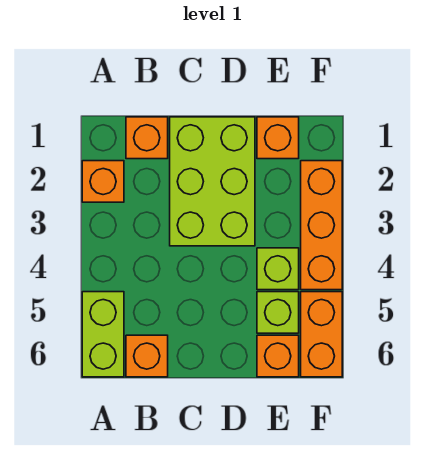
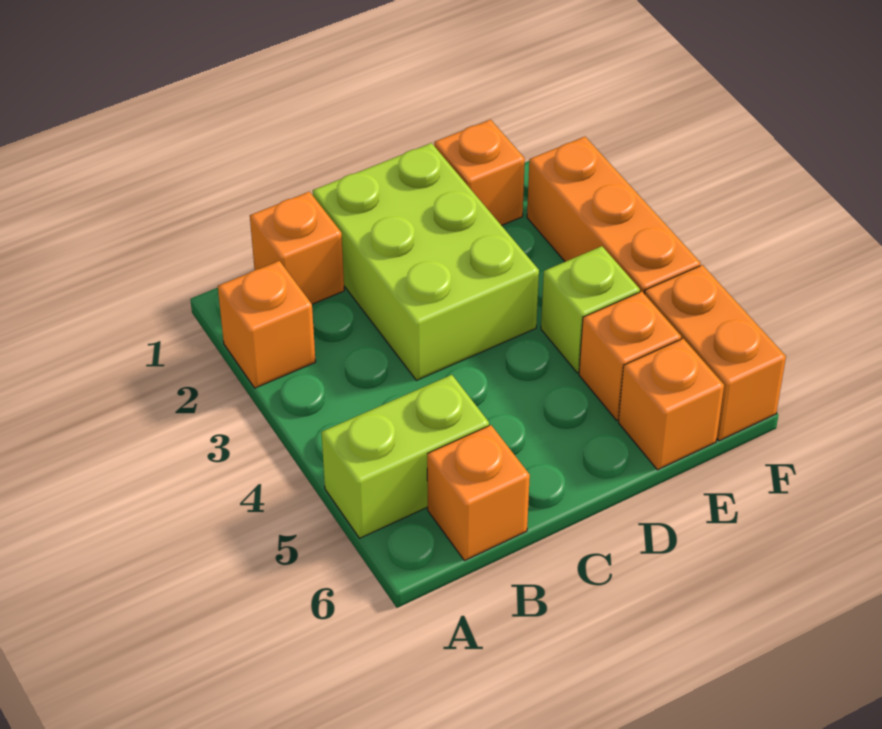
lime brick A5:A6 level 1 -> lime brick A5:B5 level 1
lime brick E5 level 1 -> orange brick E5 level 1

